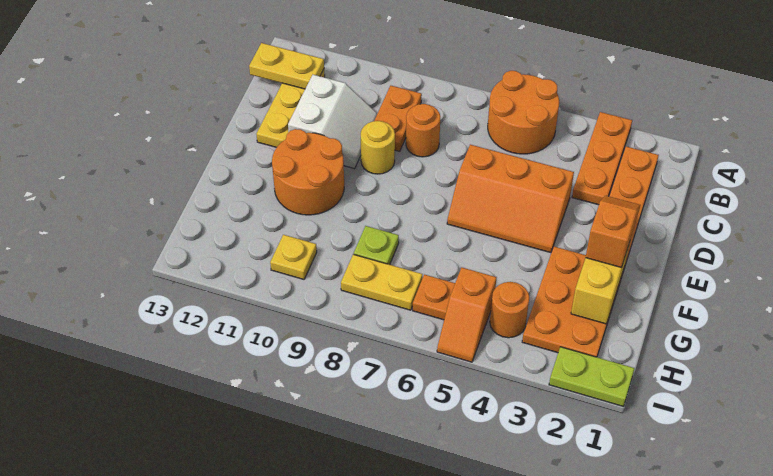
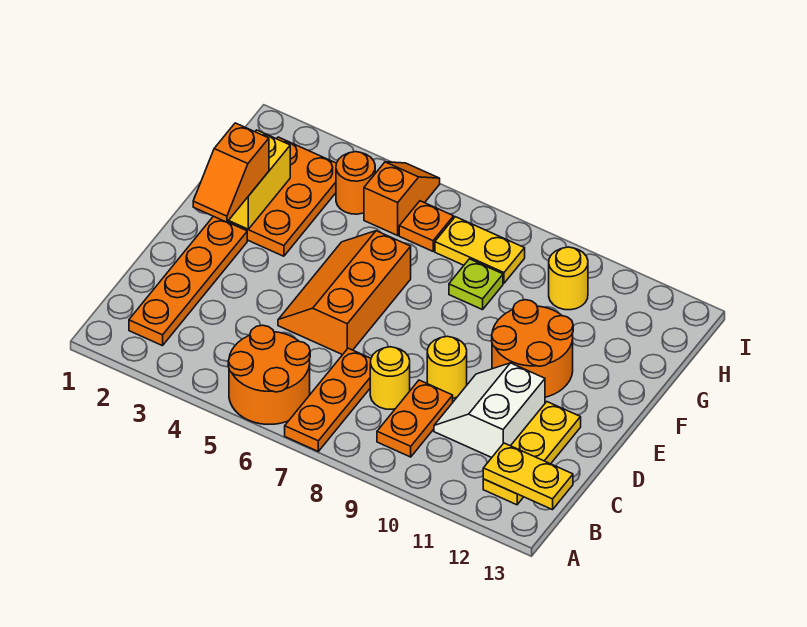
orange plate A3:C3 level 1 -> orange plate A7:C7 level 1
orange round brick C8 level 1 -> yellow round brick C8 level 1
orange slope D4:E6 level 1 top D -> orange slope D5:F6 level 1 top 6
yellow plate H10 level 1 -> yellow round brick H10 level 1
lime plate I1:I2 level 1 -> none

